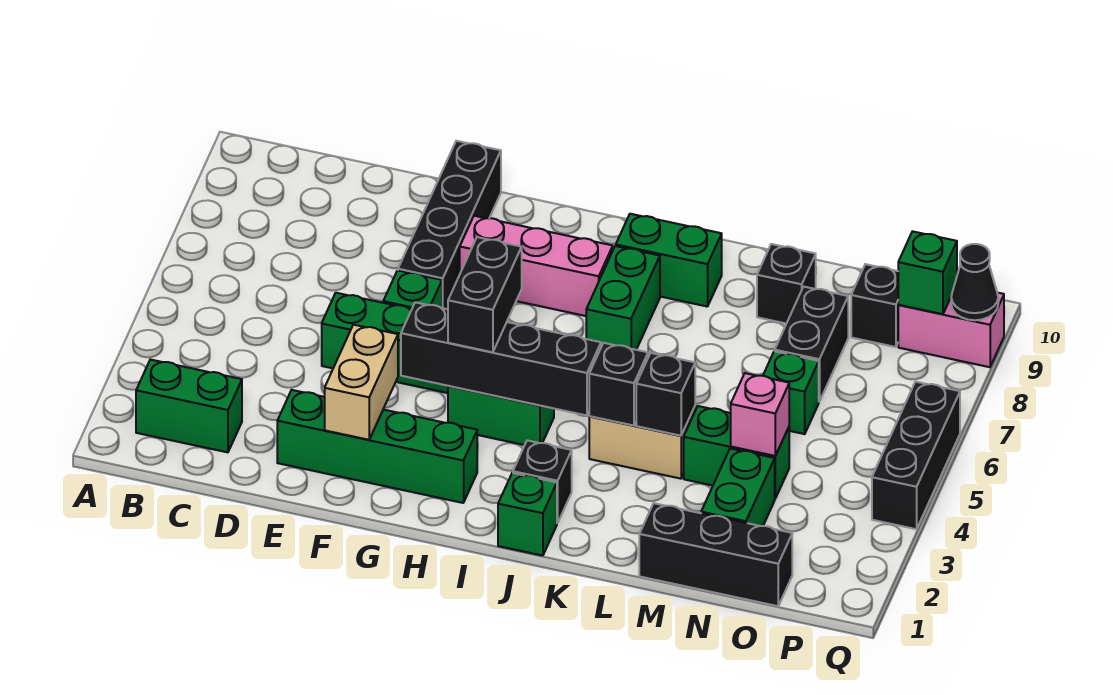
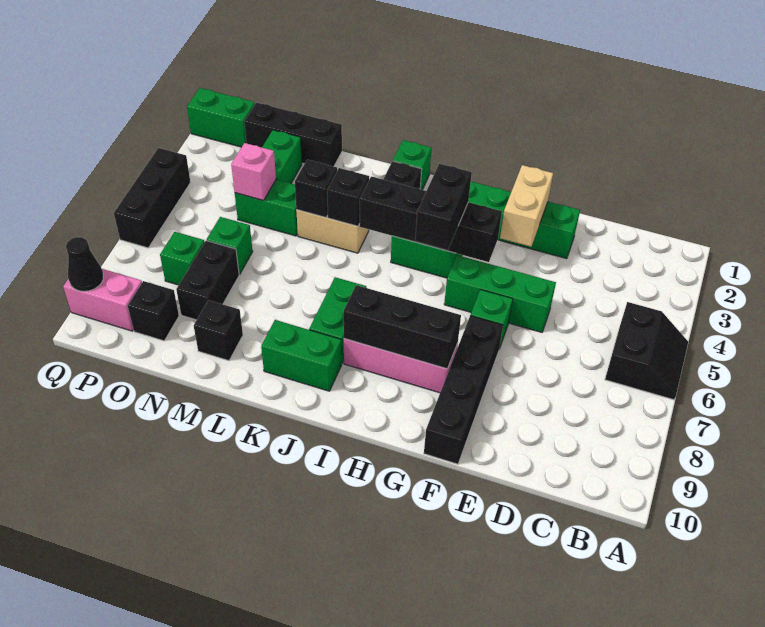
none -> black slope A5:B6 level 1 top B
green brick B2:C2 level 1 -> green brick P1:Q1 level 1
none -> black brick G8:I8 level 2
green brick P9 level 2 -> green brick O7 level 1

